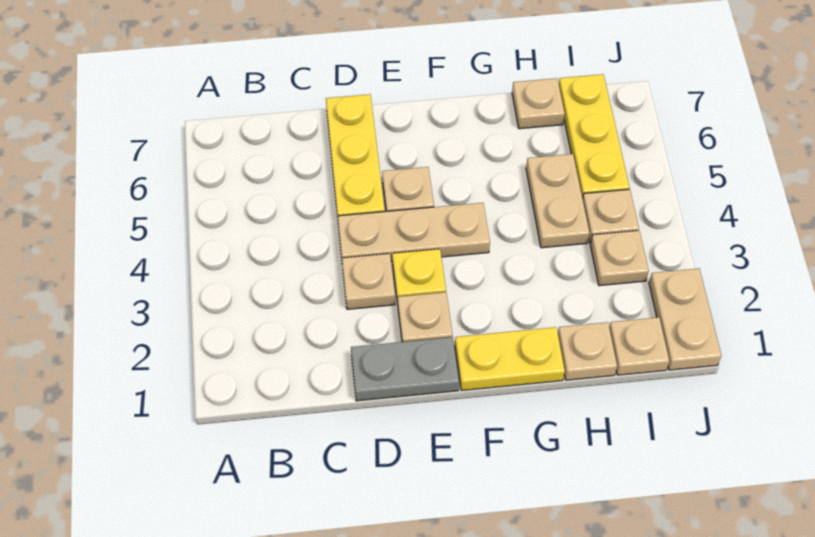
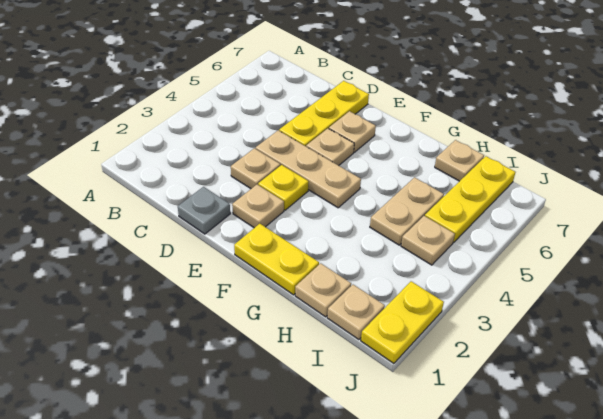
grey plate D1:E1 level 1 -> grey plate D1 level 1
tan plate I3 level 1 -> tan plate E6 level 1
tan plate J1:J2 level 1 -> yellow plate J1:J2 level 1

